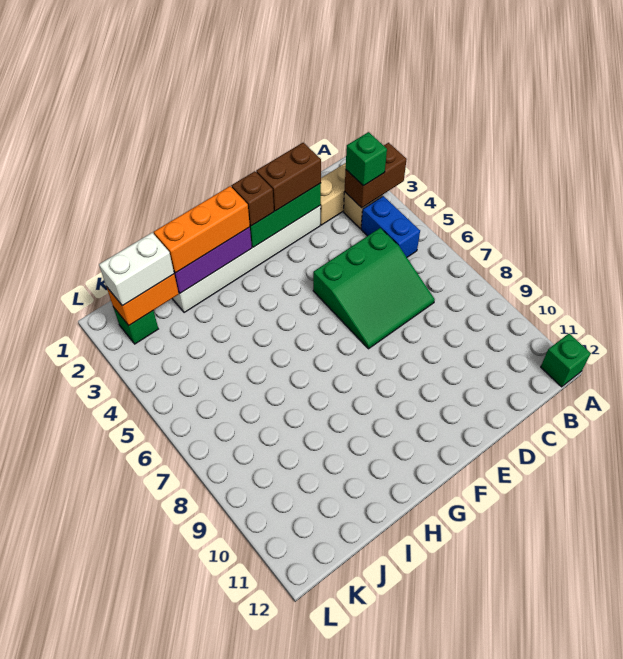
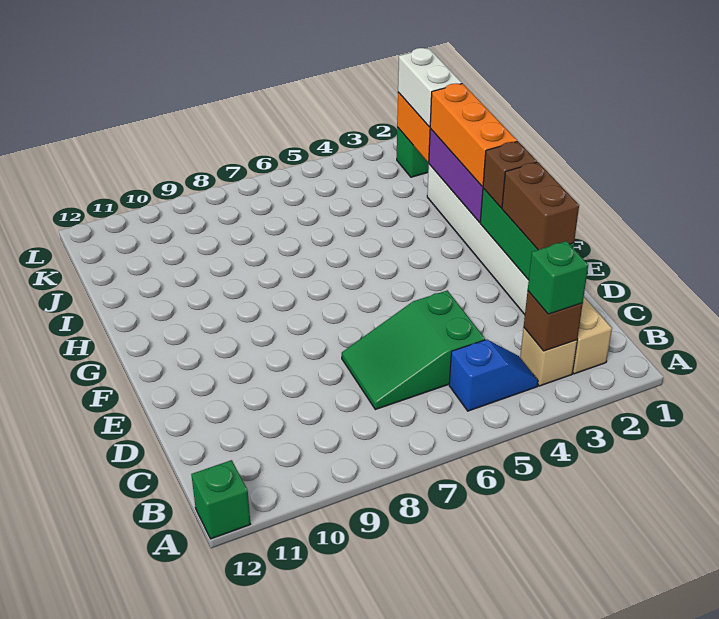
brown brick A3:B3 level 2 -> brown brick B3 level 2
blue brick B4:B5 level 1 -> blue slope B4:B5 level 1 top 5
green slope C5:E7 level 1 top 5 -> green slope C5:D7 level 1 top 5

